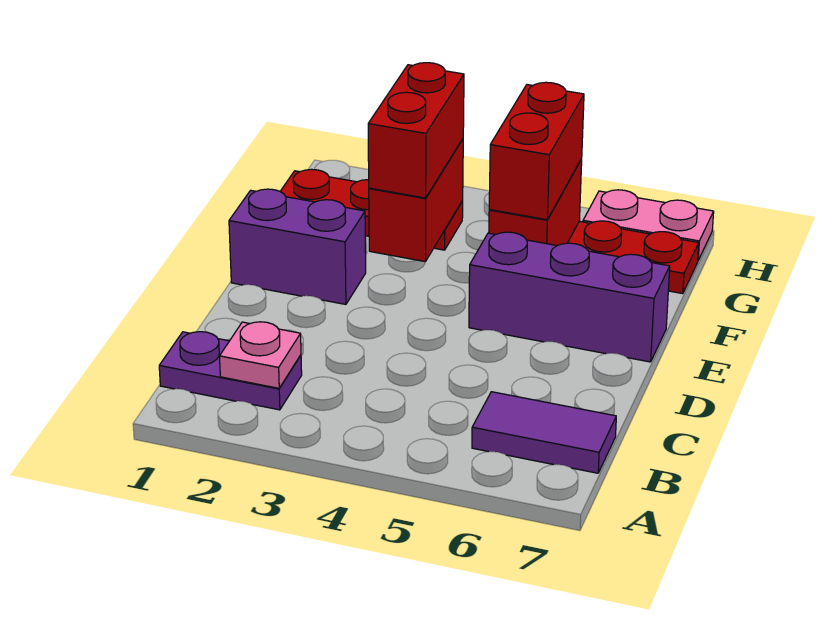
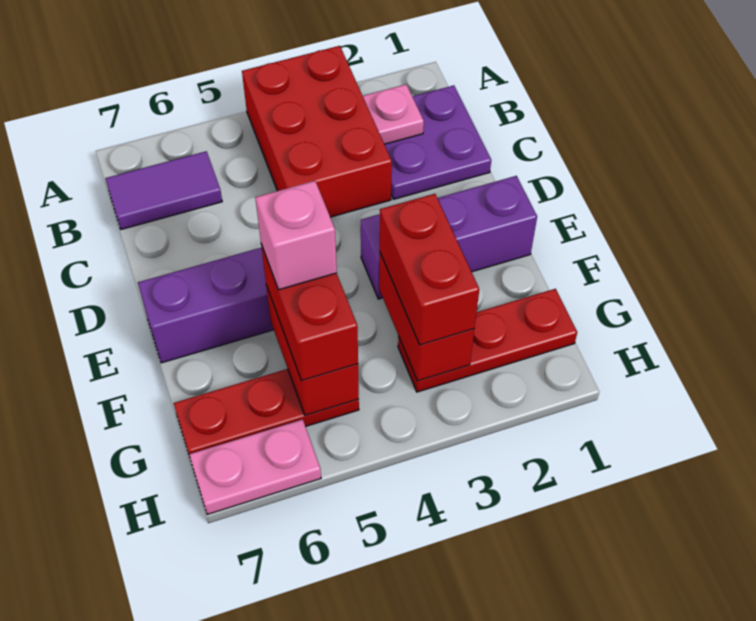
none -> red brick A3:C4 level 1
purple plate B1:B2 level 1 -> purple plate B1:C2 level 1
purple brick E1:E2 level 1 -> purple brick E1:E3 level 1
none -> pink brick F5 level 4

